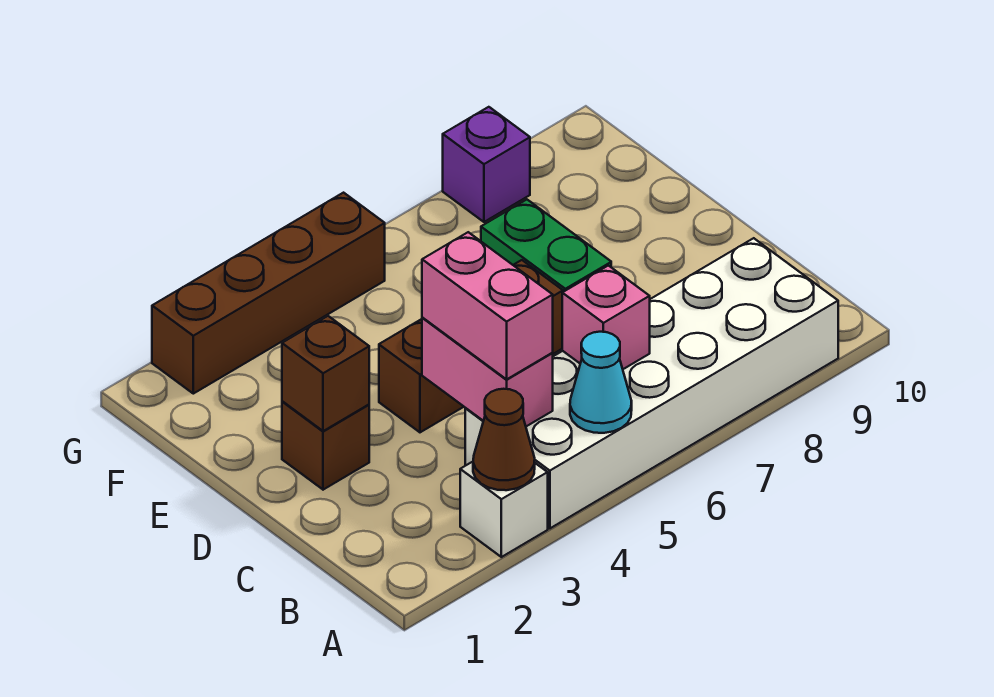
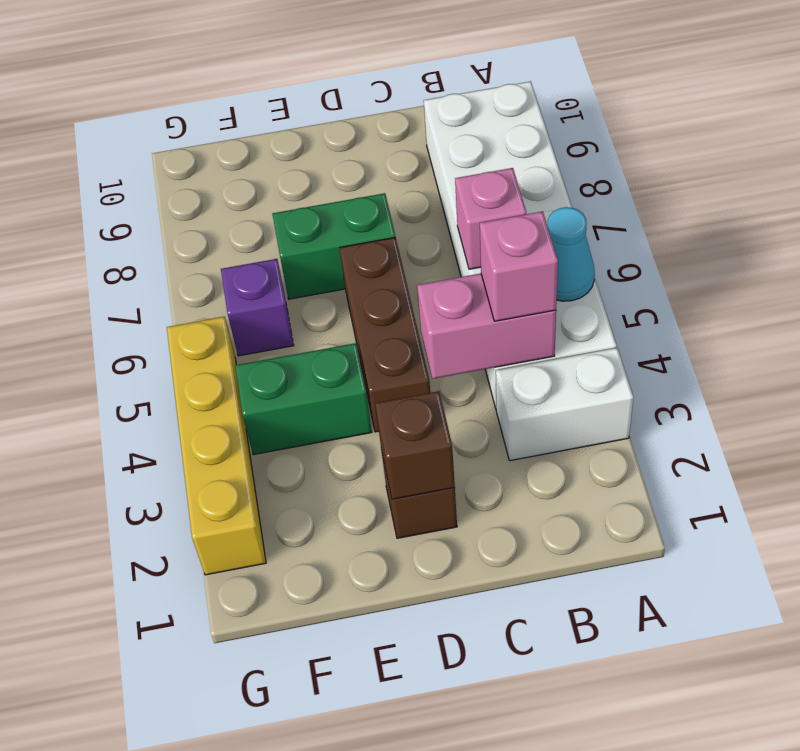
white brick A3 level 1 -> white brick A3:B3 level 1
brown cone A3 level 2 -> none
pink brick B4:C4 level 3 -> pink brick B4 level 3
none -> green brick E4:F4 level 1
brown brick G2:G5 level 1 -> yellow brick G2:G5 level 1
purple brick G8 level 1 -> purple brick F6 level 1

